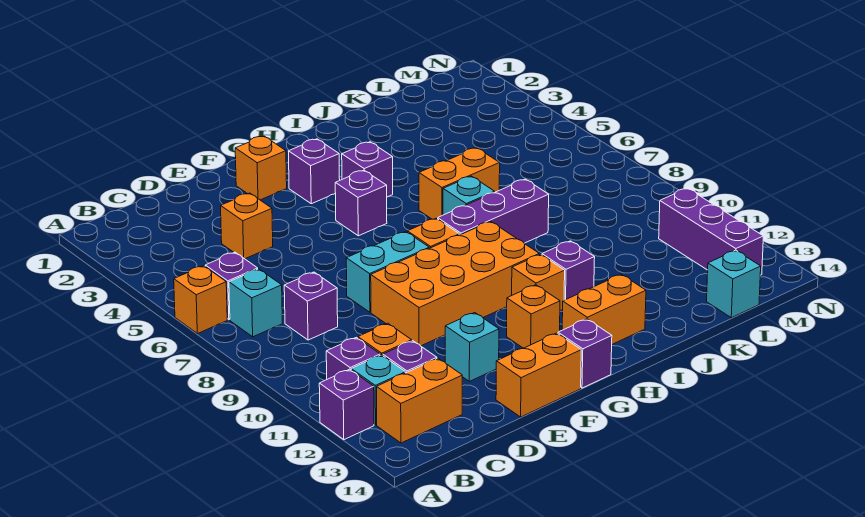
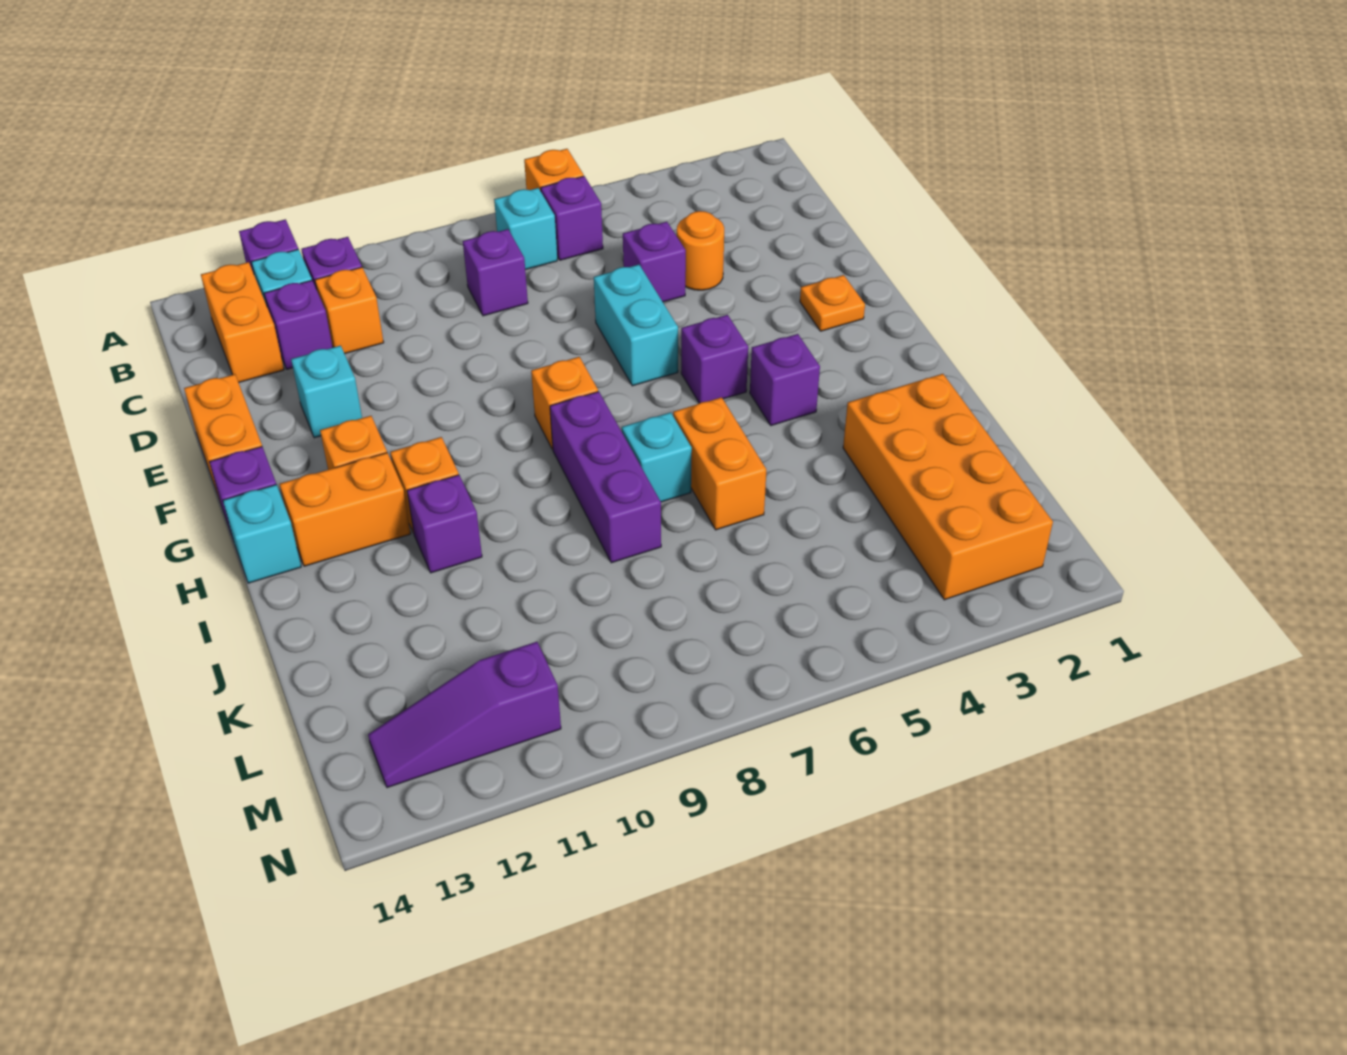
orange brick D4 level 1 -> orange round brick D4 level 1
cyan brick E8:F8 level 1 -> cyan brick E6:F6 level 1
orange brick E9:H10 level 1 -> orange brick J2:M3 level 1
orange brick F2 level 1 -> orange plate F2 level 1
purple brick G3 level 1 -> purple brick D5 level 1
orange brick H13:I13 level 1 -> orange brick H12:H13 level 1
cyan brick L14 level 1 -> cyan brick H14 level 1
purple brick M11:M13 level 1 -> purple slope M11:M13 level 1 top 11

